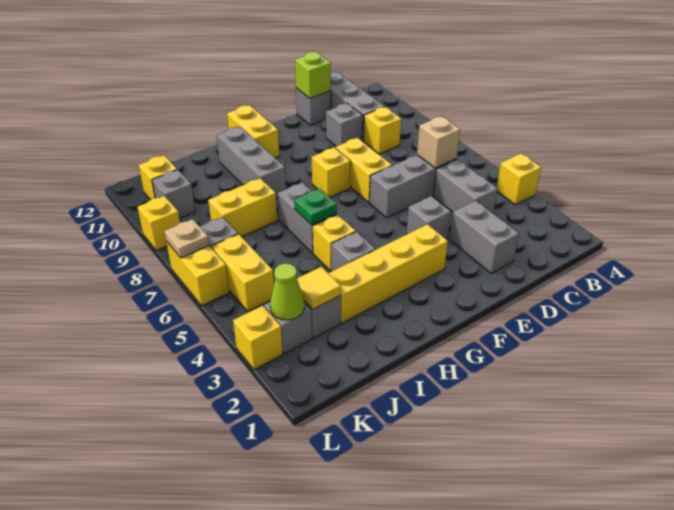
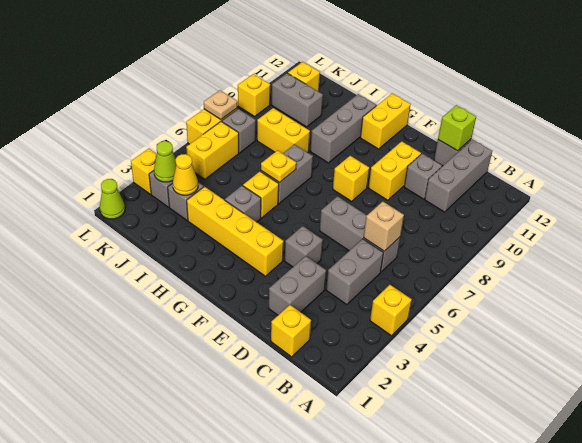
yellow brick C9 level 1 -> yellow brick C1 level 1
yellow brick E7:E8 level 1 -> yellow brick E9:E10 level 1
green plate H6 level 2 -> yellow plate H6 level 2
yellow tile J3 level 2 -> yellow cone J3 level 2
grey brick K10 level 1 -> grey brick J10:K10 level 1
none -> lime cone L1 level 1

